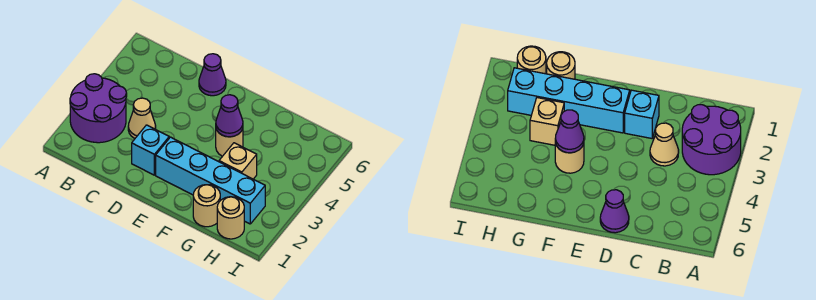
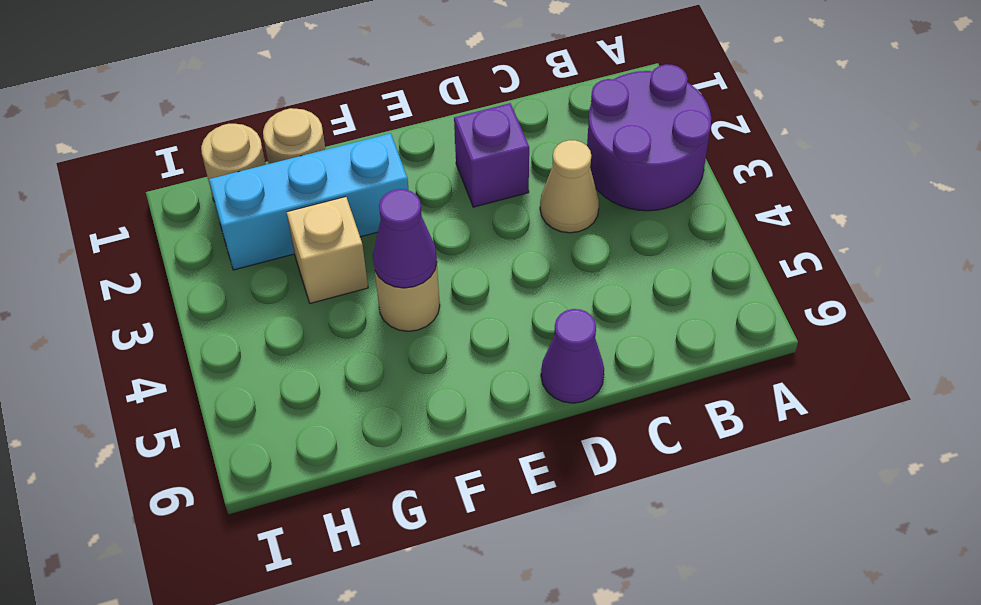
cyan brick D2 level 1 -> purple brick D2 level 1
cyan brick E2:H2 level 1 -> cyan brick F2:H2 level 1

